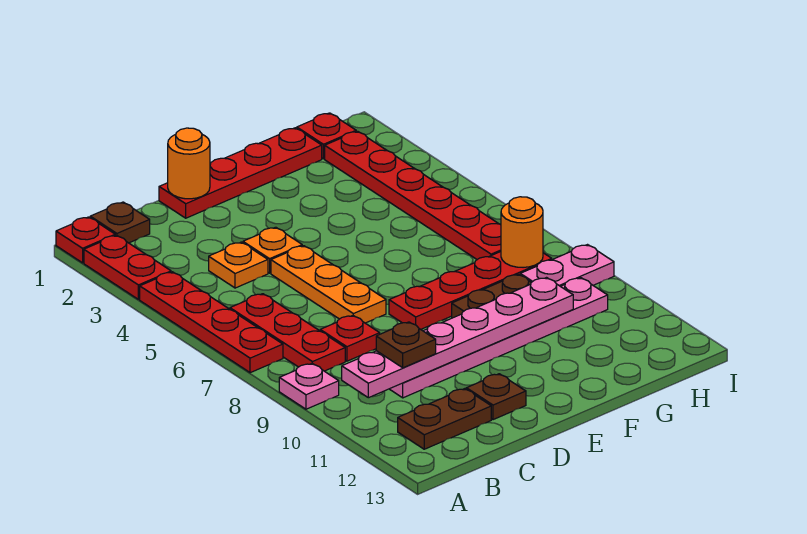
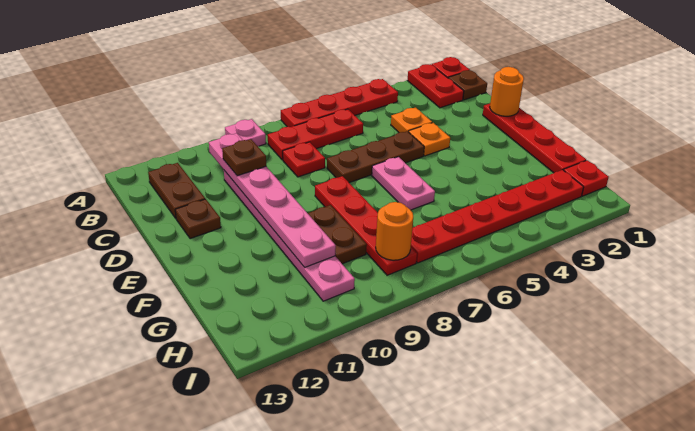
red plate A2:A3 level 1 -> red plate A2:B2 level 1
orange plate D5:D7 level 1 -> brown plate D5:D7 level 1
pink plate H9:I9 level 1 -> pink plate E6:F6 level 1

